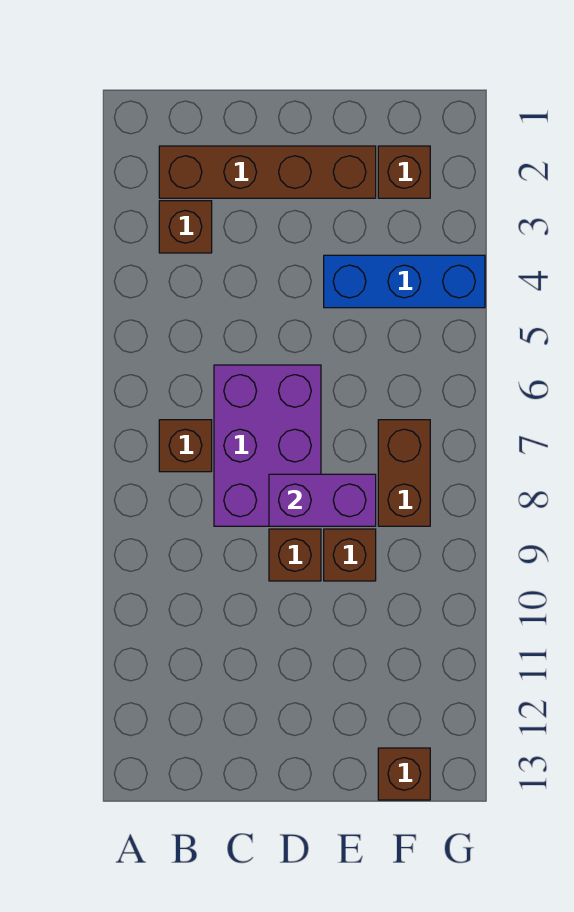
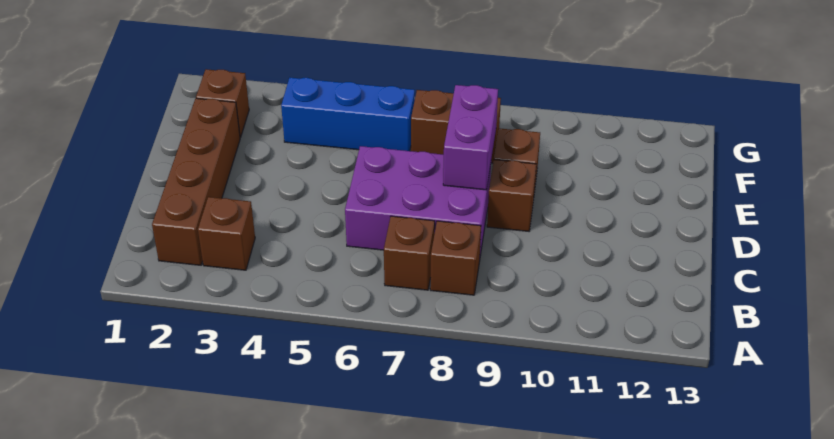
blue brick E4:G4 level 1 -> blue brick F4:F6 level 1
brown brick F13 level 1 -> brown brick B8 level 1

